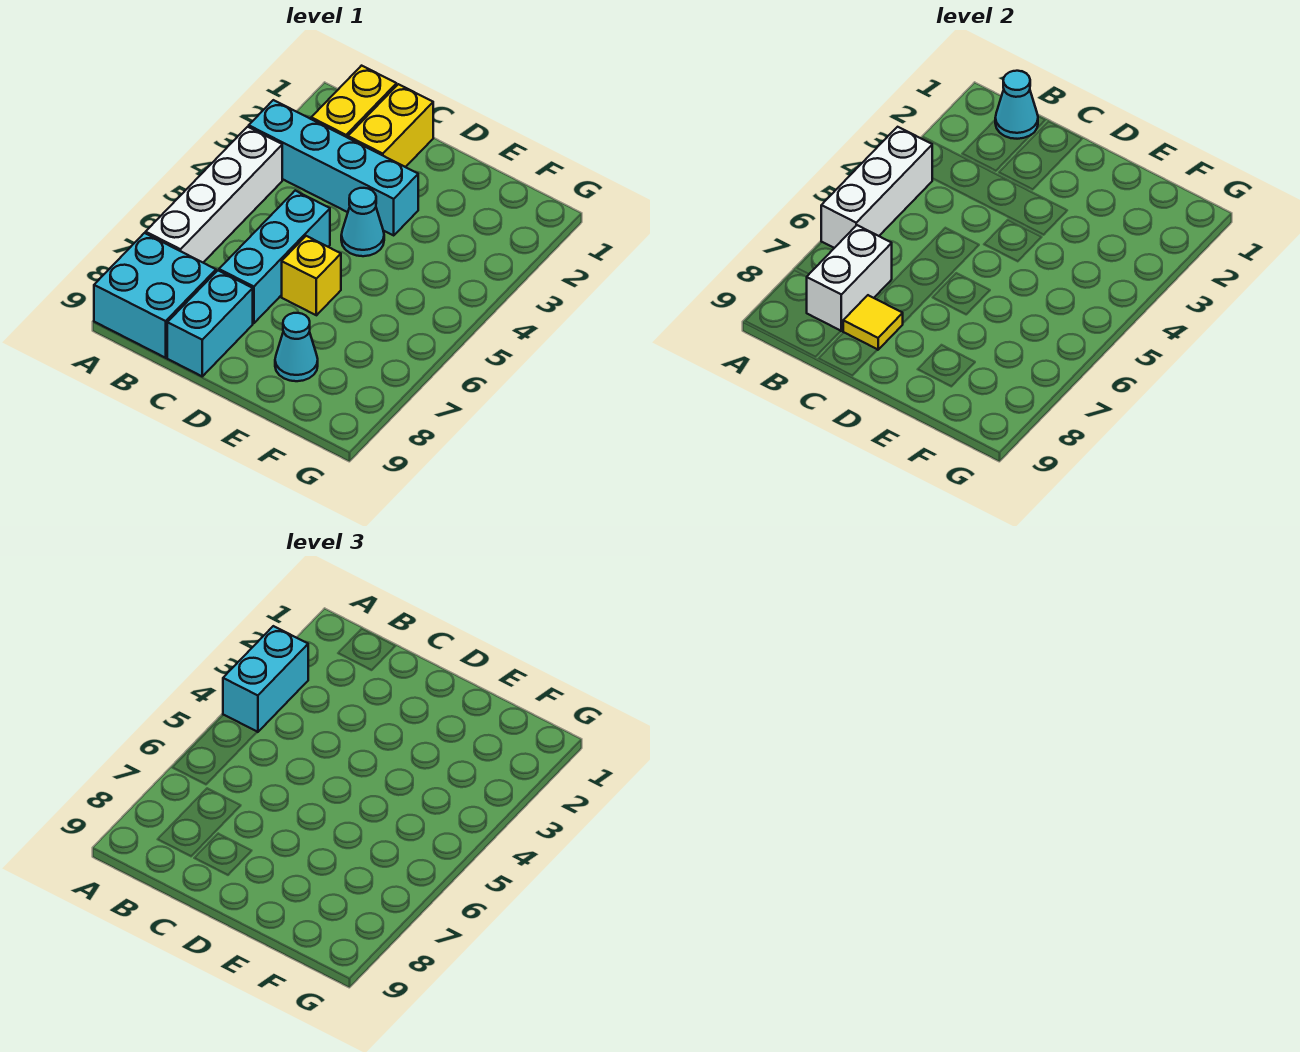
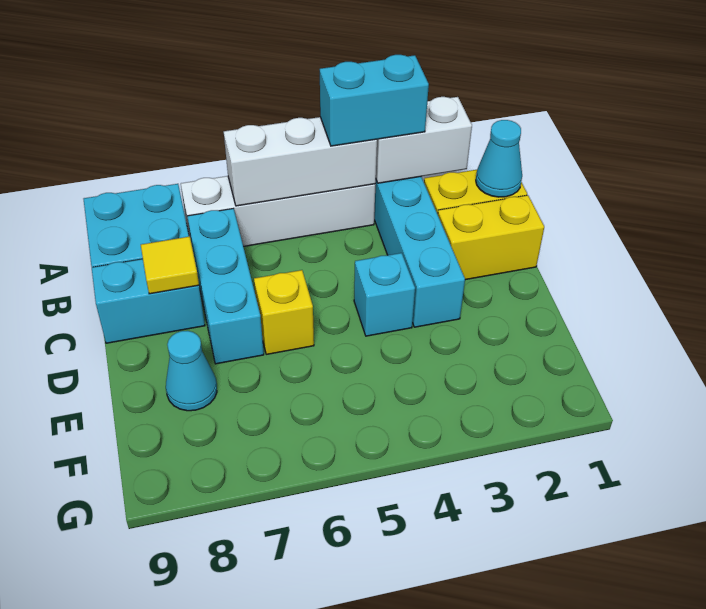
white brick B7:B8 level 2 -> white brick A2:A3 level 2
cyan brick C5:C7 level 1 -> cyan brick B7:D7 level 1
cyan cone D4 level 1 -> cyan brick D4 level 1

